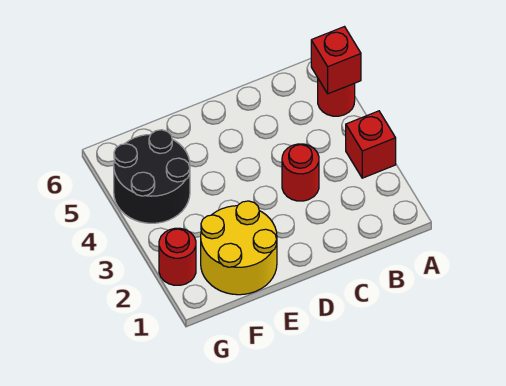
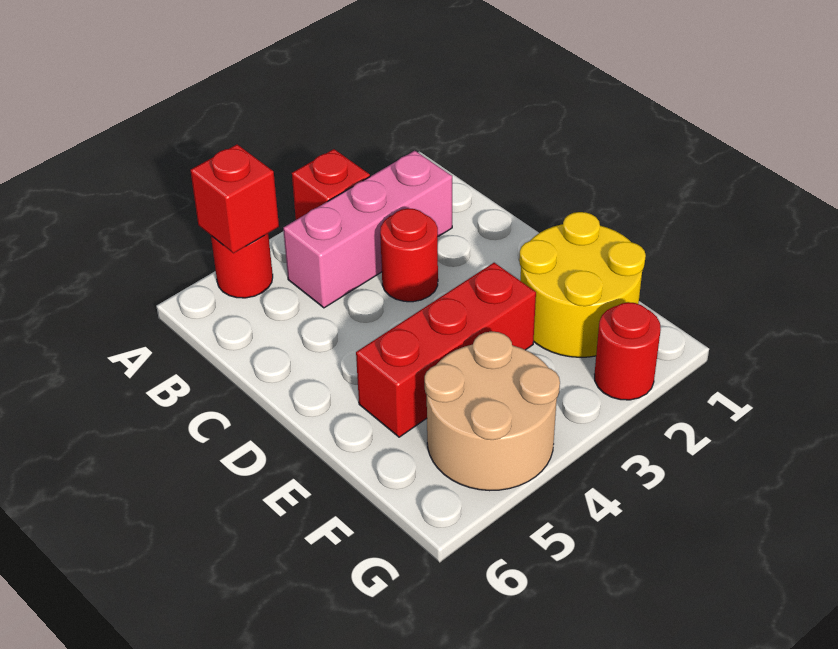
none -> pink brick B2:B4 level 1
none -> red brick E3:E5 level 1
black round brick F4:G5 level 1 -> tan round brick F4:G5 level 1

